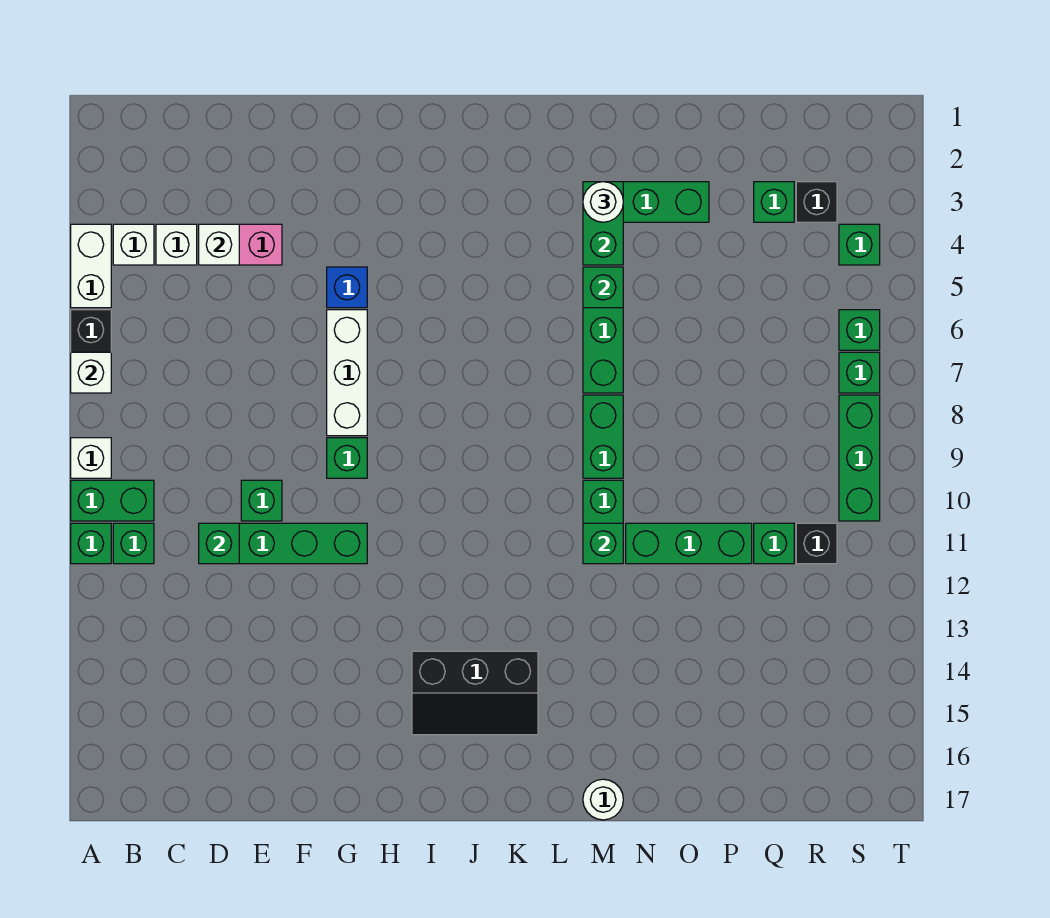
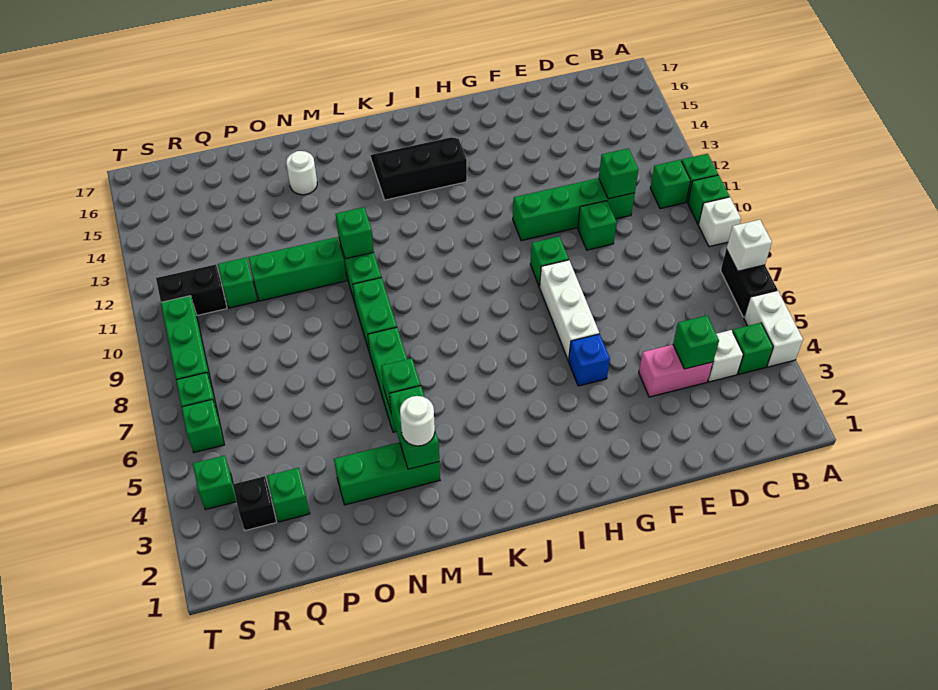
green brick A10:B10 level 1 -> green brick A10 level 1
white brick B4 level 1 -> green brick B4 level 1
white brick D4 level 2 -> green brick D4 level 2
white round brick M17 level 1 -> white round brick N15 level 1
black brick R11 level 1 -> black brick R11:S11 level 1

